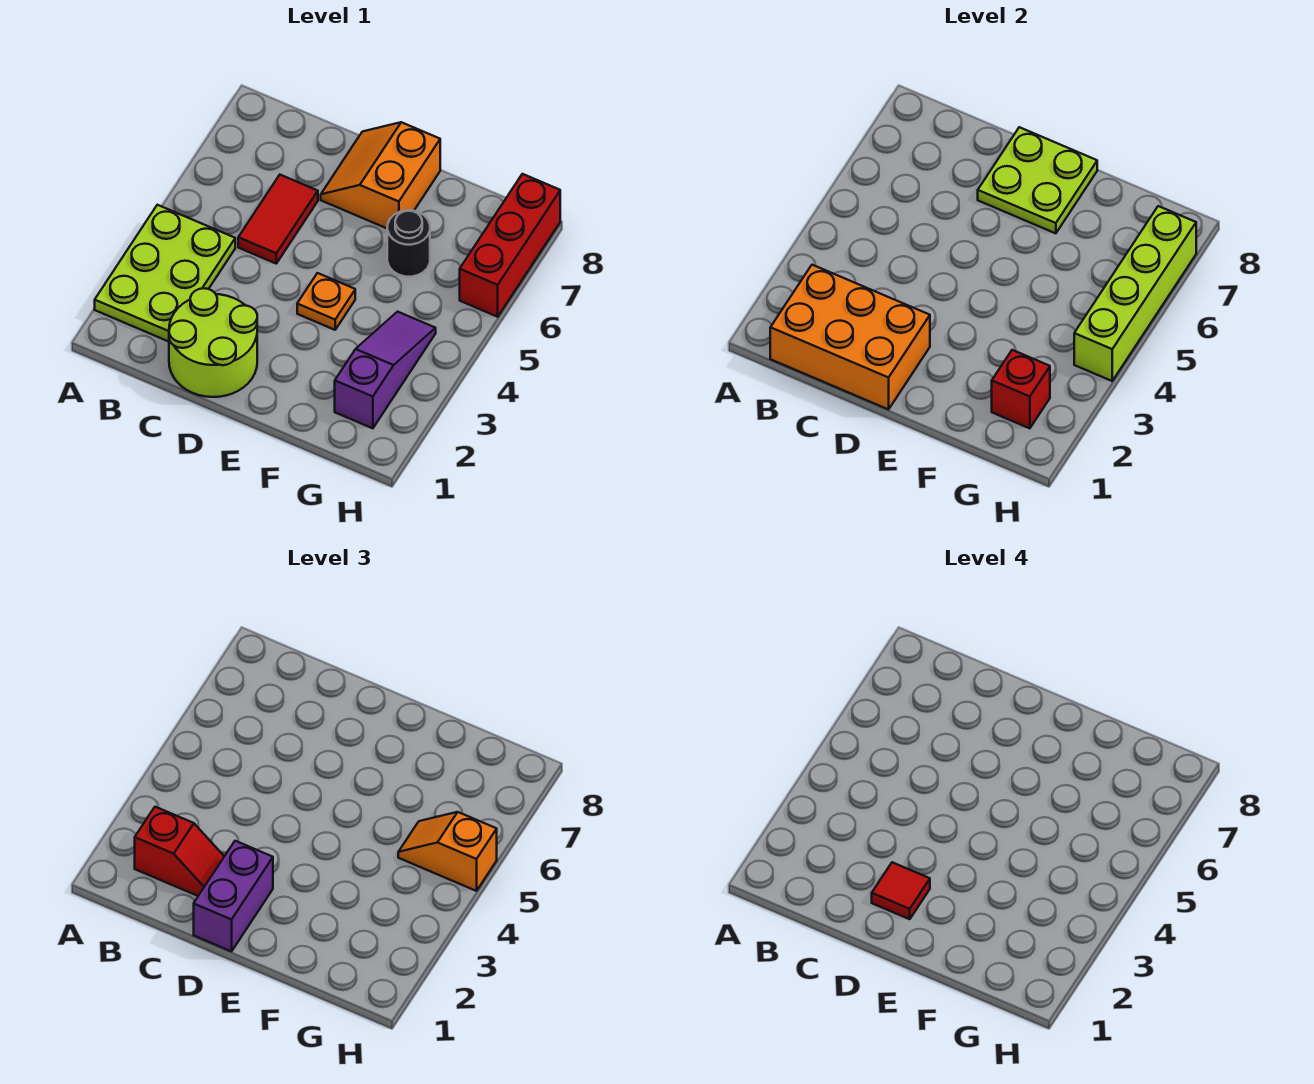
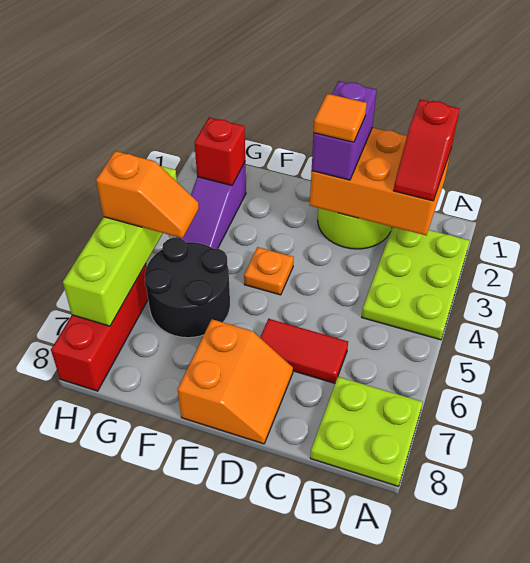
red slope B2:C2 level 3 top B -> red slope B1:B2 level 3 top 1
red tile C5:C6 level 1 -> red tile C6:D6 level 1
red tile D2 level 4 -> orange tile D2 level 4
lime plate D7:E8 level 2 -> lime plate A7:B8 level 1
black round brick F6 level 1 -> black round brick F5:G6 level 1

